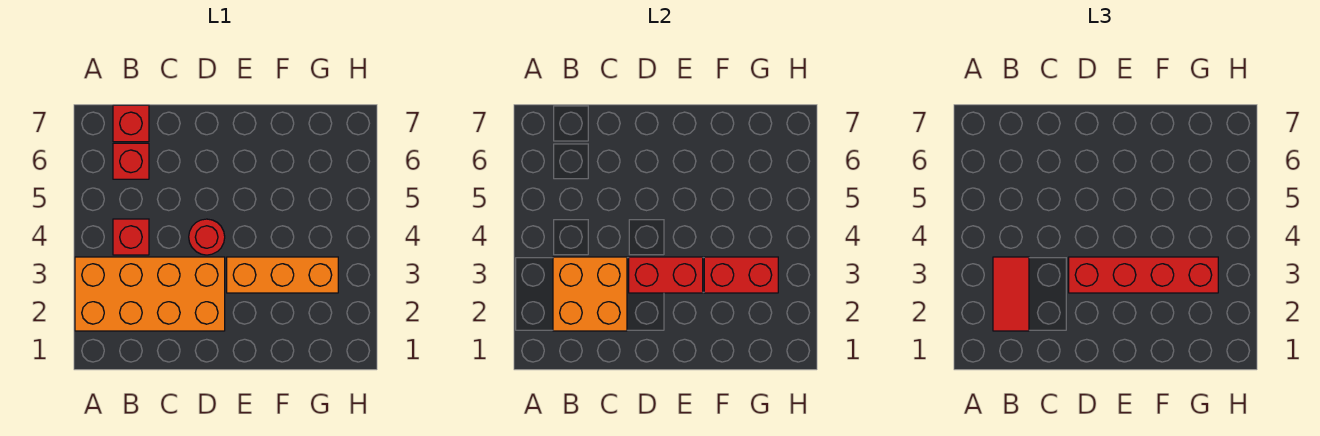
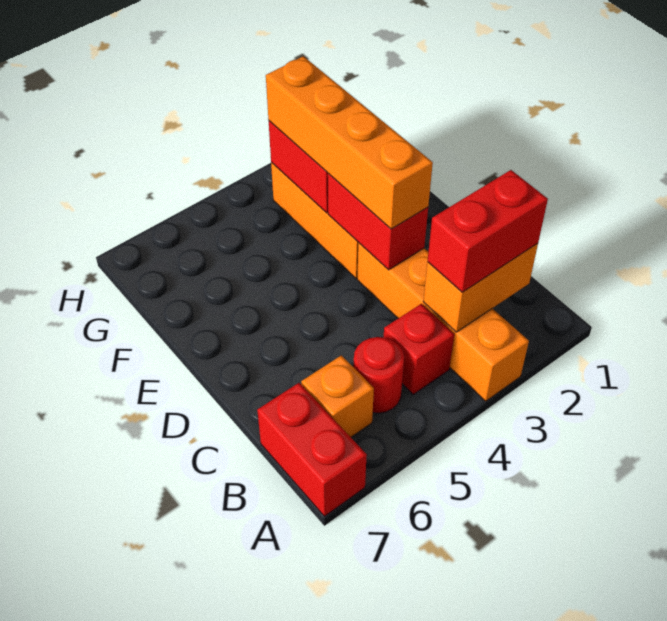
orange brick A2:D3 level 1 -> orange brick A3:D3 level 1
orange brick B2:C3 level 2 -> orange brick B2:B3 level 2
red tile B2:B3 level 3 -> red brick B2:B3 level 3
red brick B6 level 1 -> orange brick B6 level 1
red brick B7 level 1 -> red brick A7:B7 level 1
red brick D3:G3 level 3 -> orange brick D3:G3 level 3
red round brick D4 level 1 -> red round brick B5 level 1

